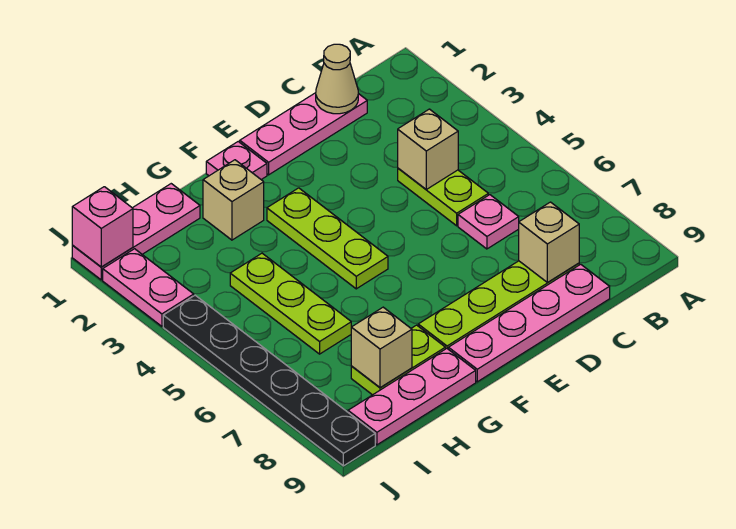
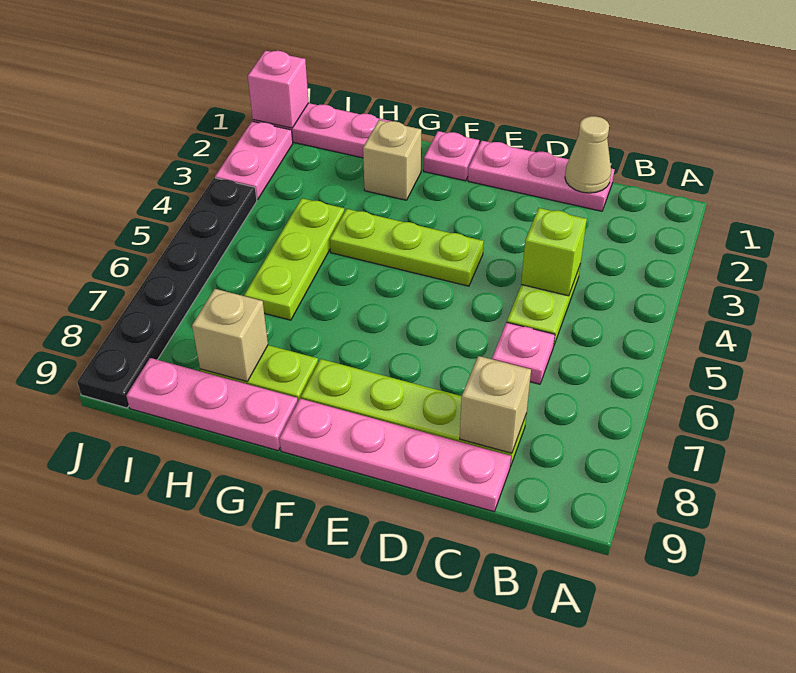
tan brick C4 level 2 -> lime brick C4 level 2
lime plate F3:F5 level 1 -> lime plate E4:G4 level 1

